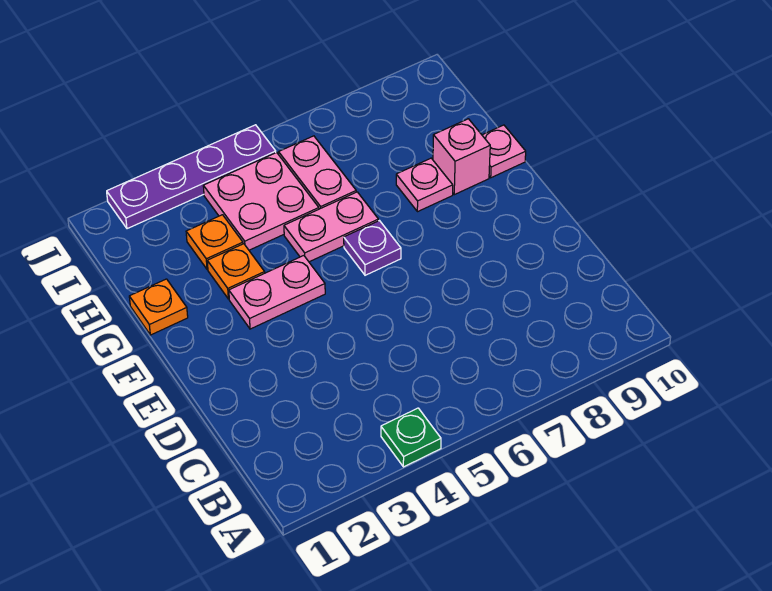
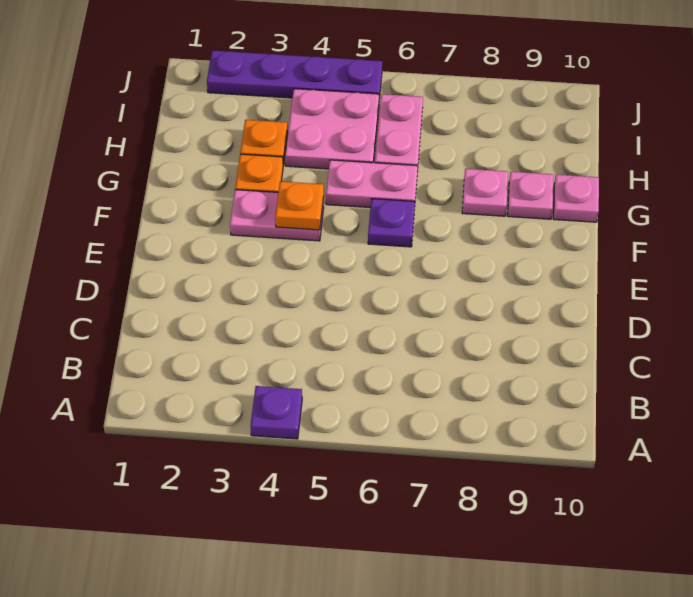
green plate A4 level 1 -> purple plate A4 level 1
orange plate G1 level 1 -> orange plate F4 level 2
pink brick G9 level 1 -> pink plate G9 level 1

